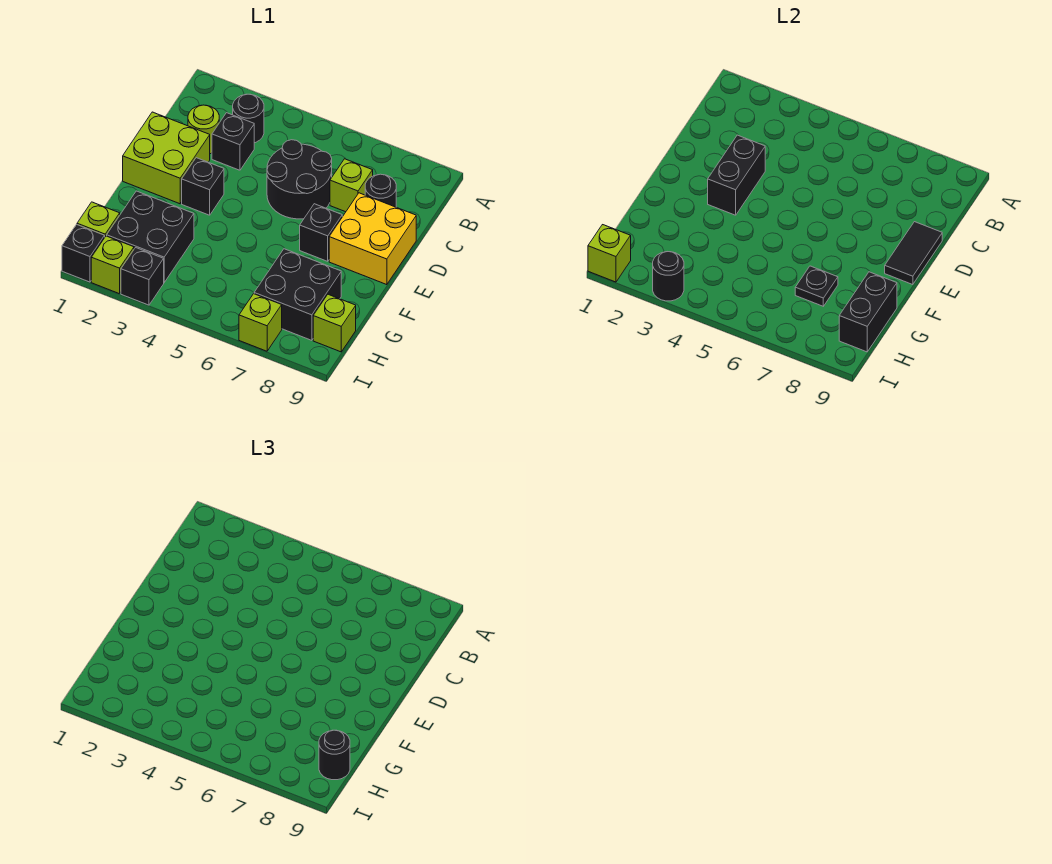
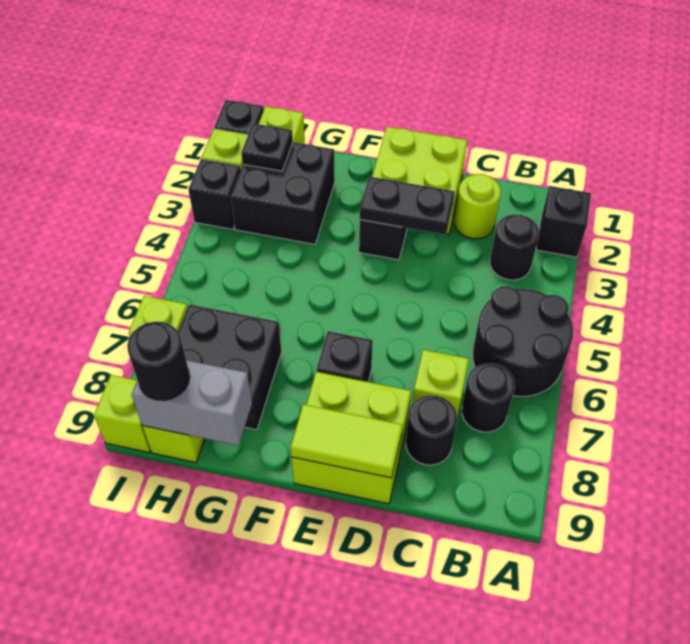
black brick C3 level 1 -> black brick A2 level 1
black round brick C5:D6 level 1 -> black round brick A5:B6 level 1
black brick D3:E3 level 2 -> black plate D3:E3 level 2
yellow brick D8:E9 level 1 -> lime brick D8:E9 level 1
black tile D9:E9 level 2 -> lime tile D9:E9 level 2
black plate G7 level 2 -> black plate H2 level 2
black brick G9:H9 level 2 -> grey brick G9:H9 level 2
lime brick I1 level 2 -> lime brick I9 level 1
black round brick I3 level 2 -> black round brick B7 level 1

